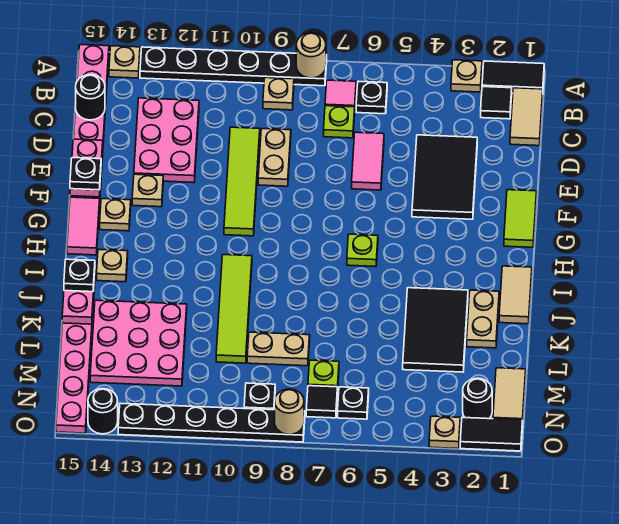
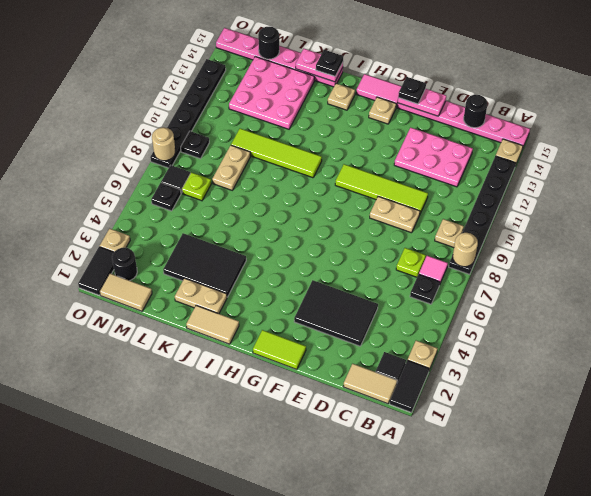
pink tile D6:E6 level 1 -> none
tan plate F13 level 1 -> none
lime plate H6 level 1 -> none
black round brick O14 level 1 -> black round brick M15 level 2

